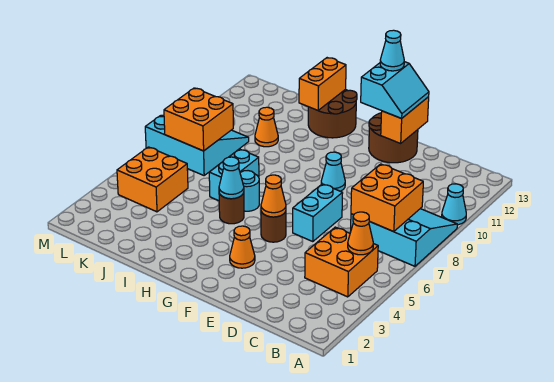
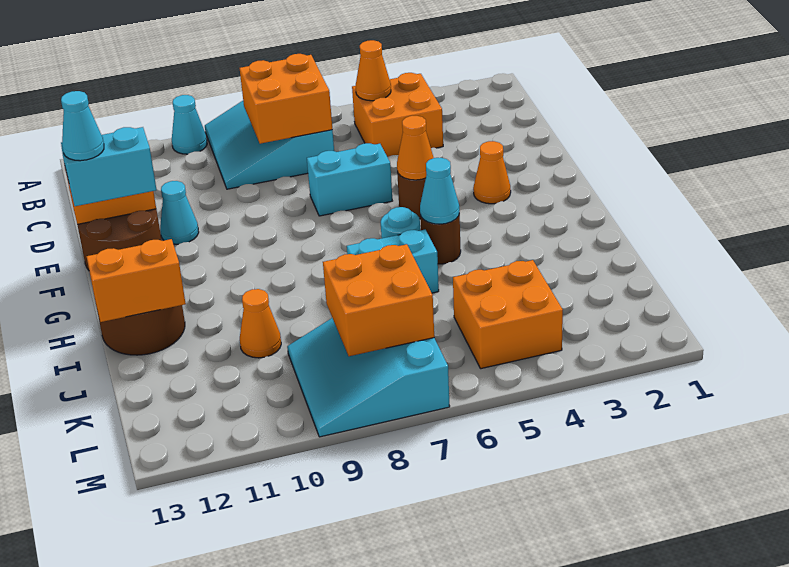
cyan cone F9 level 1 -> cyan cone E11 level 1

